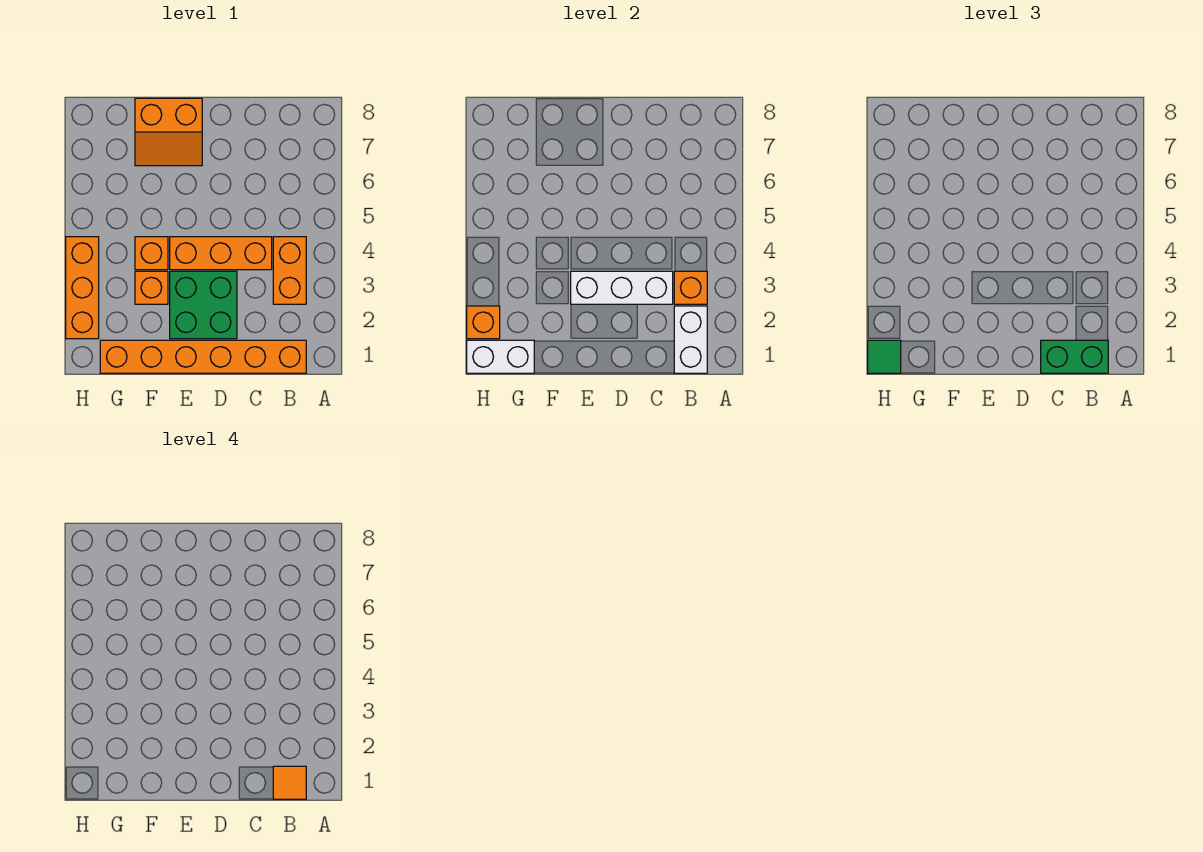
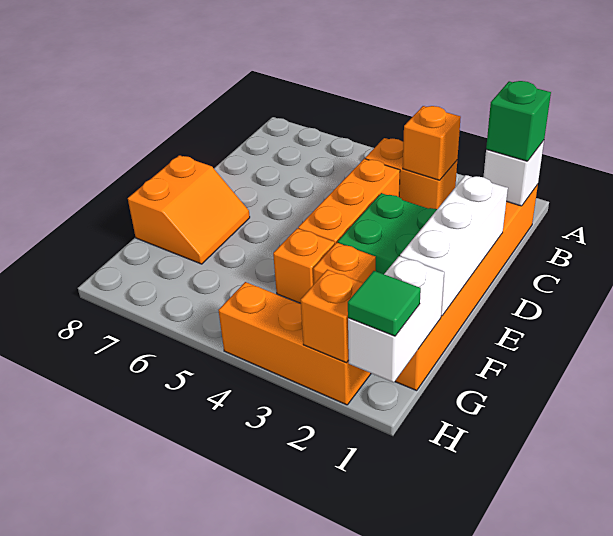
white brick B1:B2 level 2 -> white brick B1 level 2
green brick B1:C1 level 3 -> green brick B1 level 3
orange tile B1 level 4 -> none
white brick C3:E3 level 2 -> white brick D1:F1 level 2

